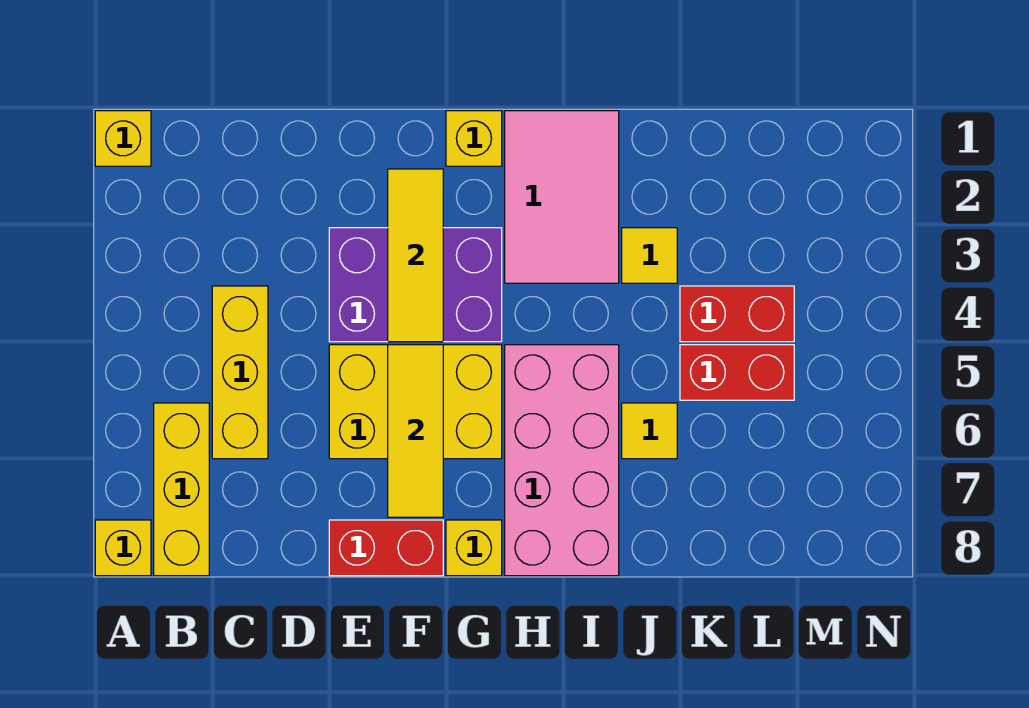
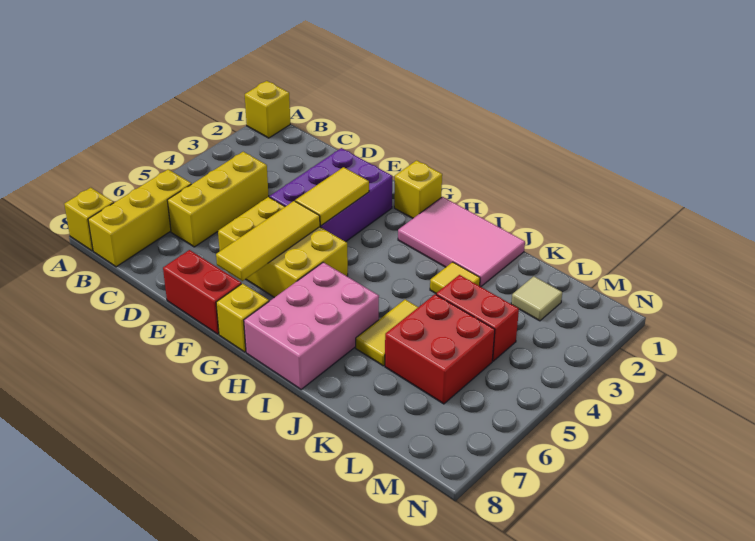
purple brick E3:G4 level 1 -> purple brick E2:F4 level 1
yellow tile F2:F4 level 2 -> yellow tile F3:F4 level 2
pink tile H1:I3 level 1 -> pink tile H1:J2 level 1
pink brick H5:I8 level 1 -> pink brick H6:I8 level 1
yellow tile J6 level 1 -> yellow tile J5:J6 level 1
red brick K5:L5 level 1 -> red brick K5:L6 level 1
none -> tan tile L2 level 1

